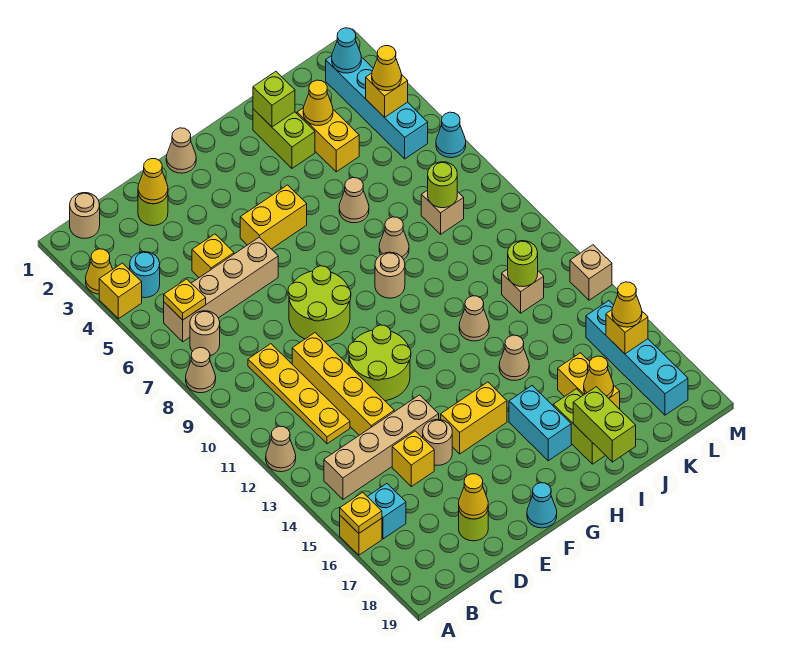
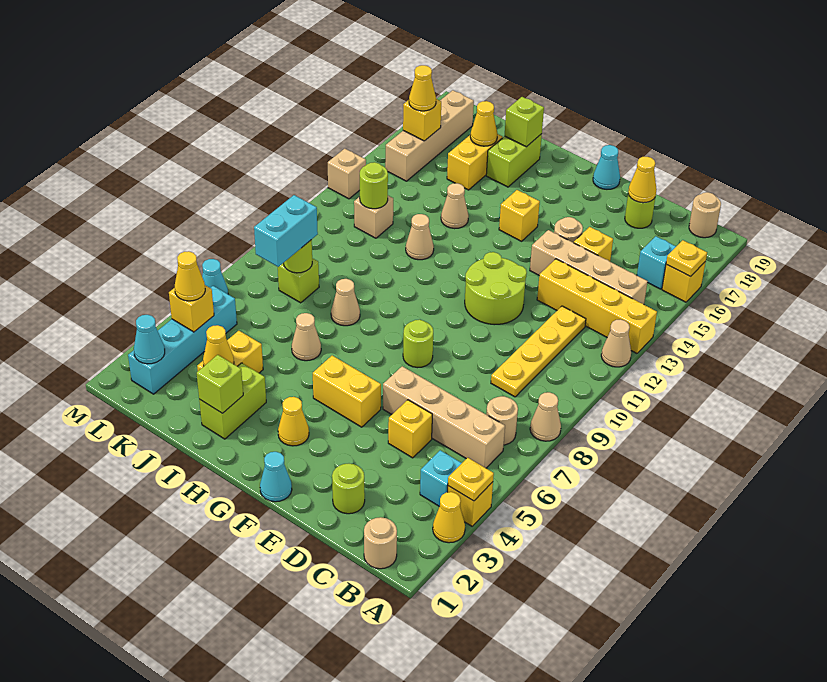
cyan round brick B4 level 1 -> cyan brick B4 level 1
yellow plate B6 level 2 -> yellow plate A4 level 2
yellow cone D2 level 2 -> yellow cone G3 level 1
yellow brick D10:D13 level 1 -> yellow brick A13:D13 level 1
lime round brick E8:F9 level 1 -> lime round brick F8 level 1
tan cone F1 level 1 -> cyan cone F1 level 1
yellow brick F15:G15 level 1 -> yellow brick G15 level 1
tan round brick H9 level 1 -> tan round brick B19 level 1
cyan brick H16:H17 level 1 -> cyan brick K7:K8 level 3
lime brick I18:I19 level 2 -> lime brick I18 level 2
tan brick K8 level 1 -> lime brick K8 level 1
cyan brick L15:L18 level 1 -> tan brick L15:L18 level 1

